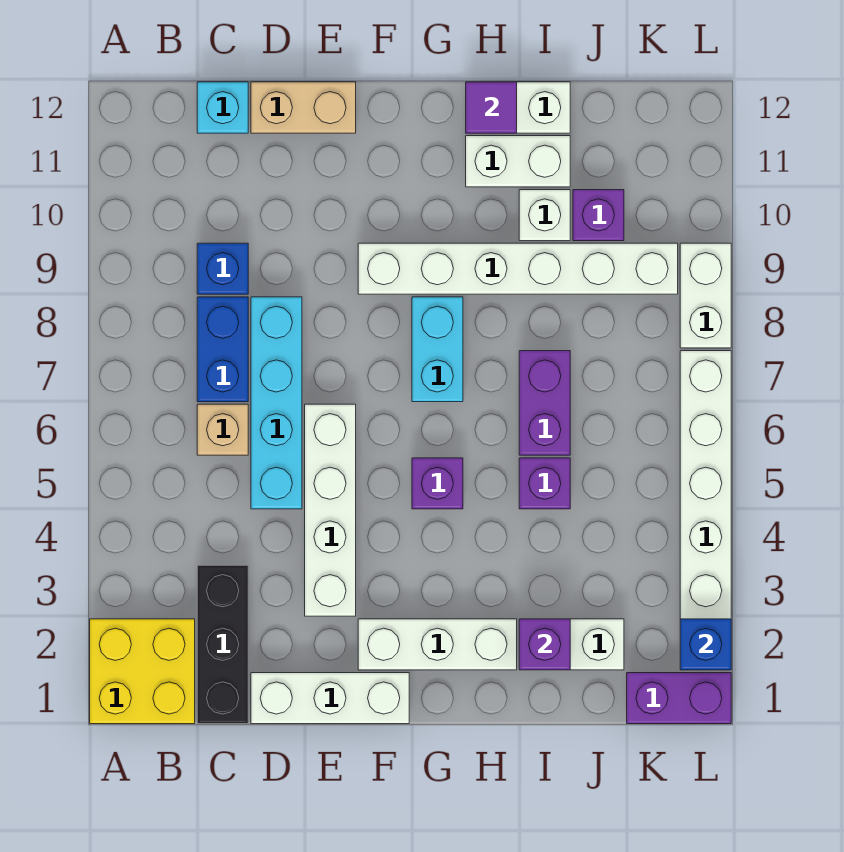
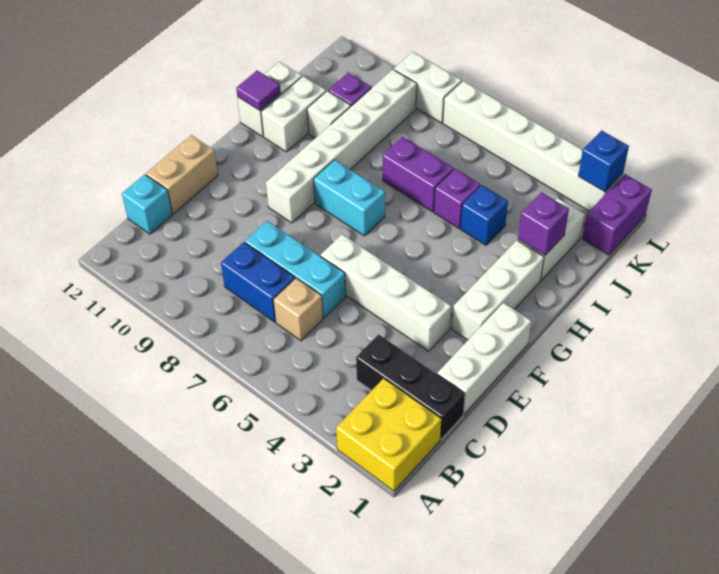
blue brick C9 level 1 -> blue brick I4 level 1
cyan brick D5:D8 level 1 -> cyan brick D6:D8 level 1
purple brick G5 level 1 -> none

